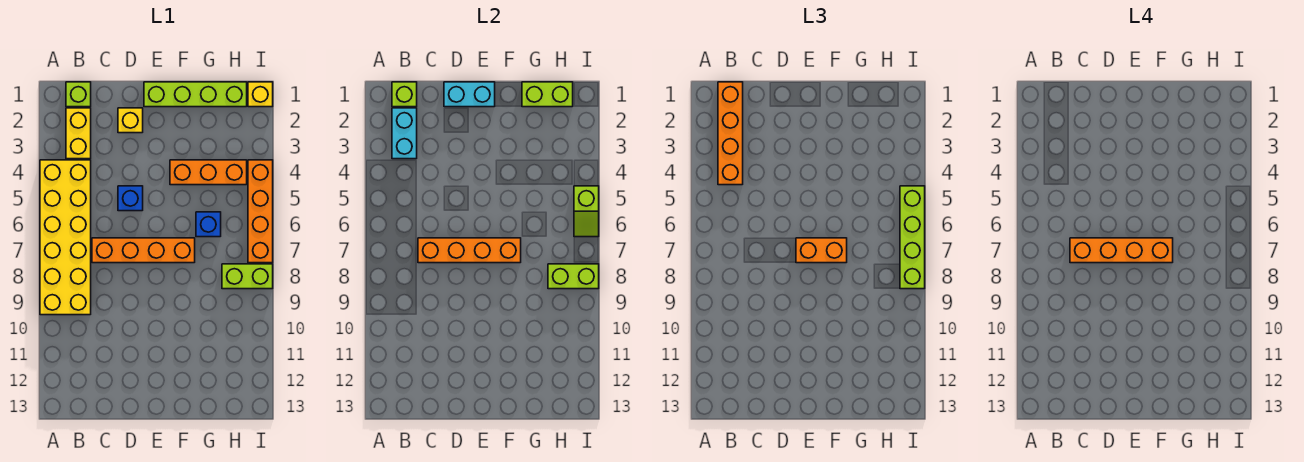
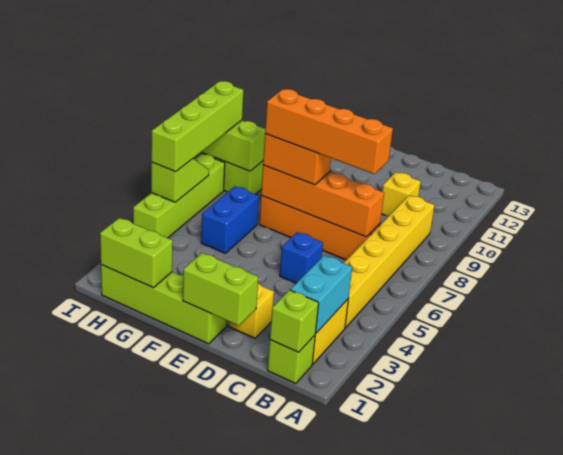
yellow brick A4:B9 level 1 -> yellow brick B4:B9 level 1
orange brick B1:B4 level 3 -> none
cyan brick D1:E1 level 2 -> lime brick D1:E1 level 2
orange brick F4:H4 level 1 -> none
blue brick G6 level 1 -> blue brick G5:G6 level 1
yellow brick I1 level 1 -> yellow brick C10 level 1
orange brick I4:I7 level 1 -> lime brick I4:I7 level 1

